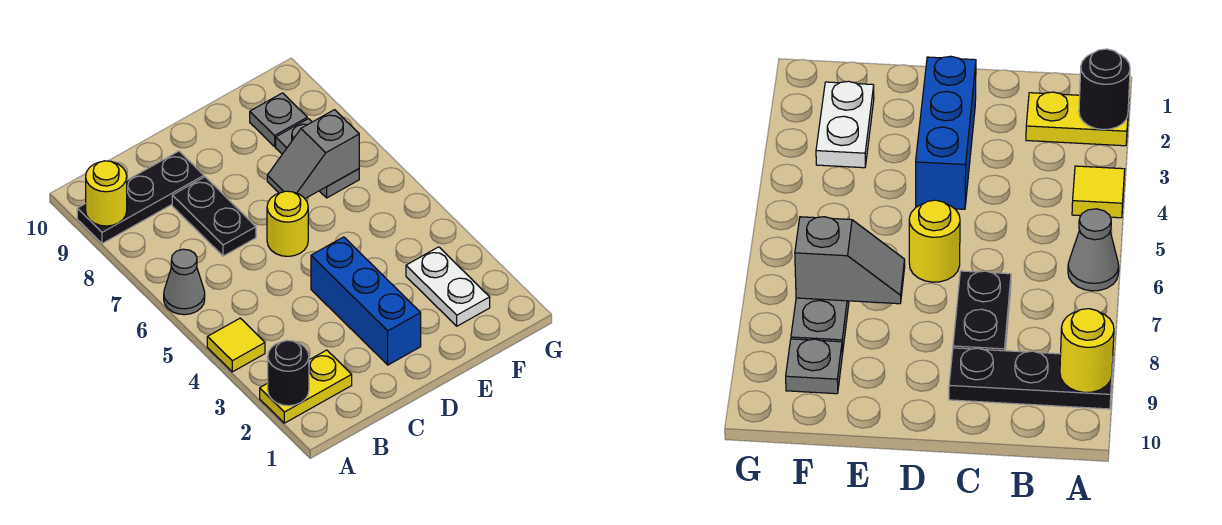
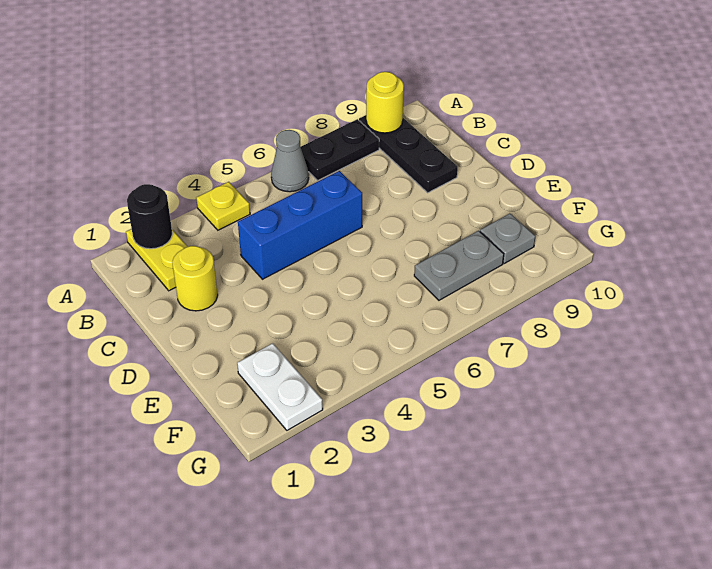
yellow tile A4 level 1 -> yellow plate A4 level 1
black plate C7:C8 level 1 -> black plate A7:A8 level 1
blue brick D2:D4 level 1 -> blue brick C4:C6 level 1
yellow round brick D6 level 1 -> yellow round brick C2 level 1
grey slope E7:F7 level 2 top F -> none
white plate F2:F3 level 1 -> white plate F2:G2 level 1

